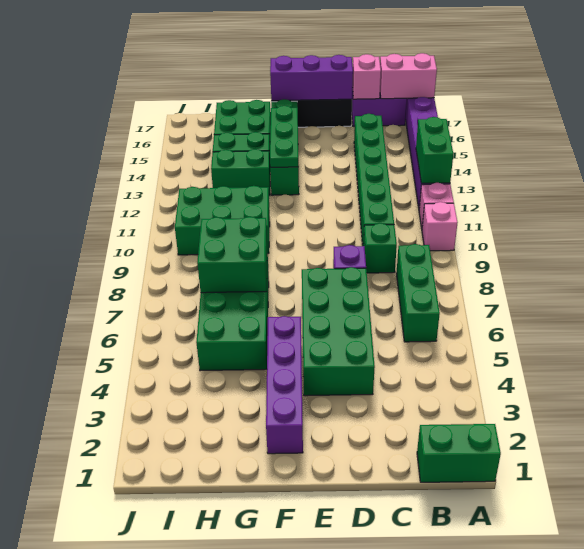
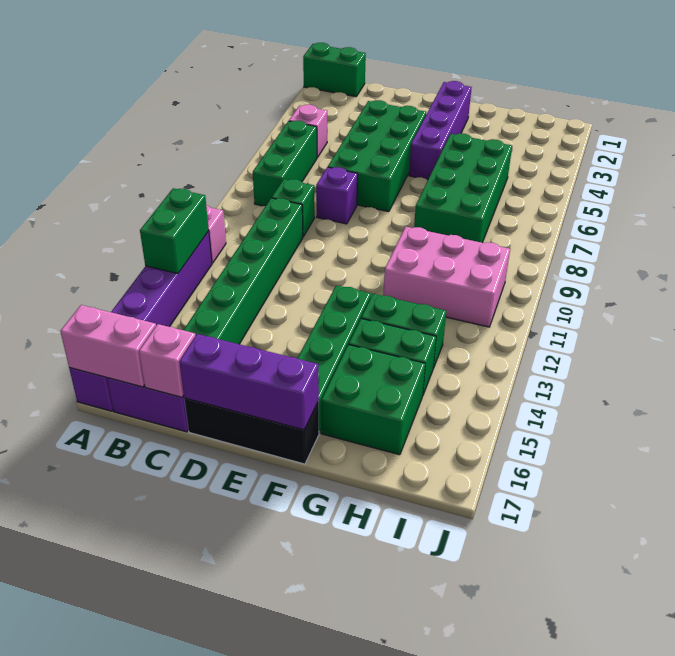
pink brick A10 level 1 -> pink brick B5 level 1
green plate F13:F15 level 2 -> none
green brick G7:H8 level 2 -> none
green brick G10:I11 level 1 -> pink brick G10:I11 level 1

